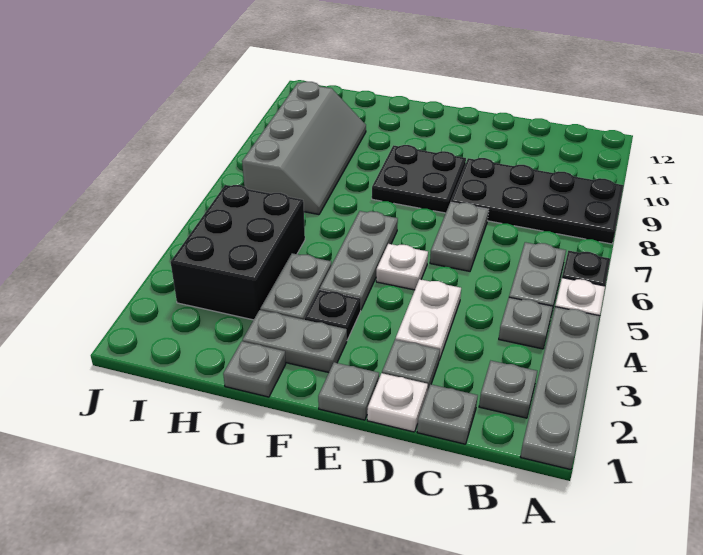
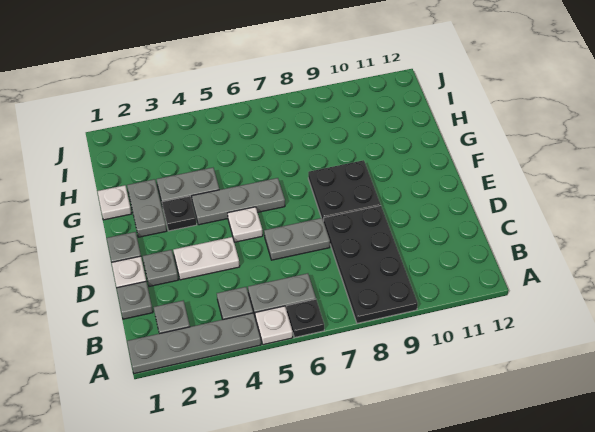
grey plate G1 level 1 -> white plate G1 level 1
black brick H3:I5 level 1 -> none
grey slope H7:I10 level 1 top I -> none

